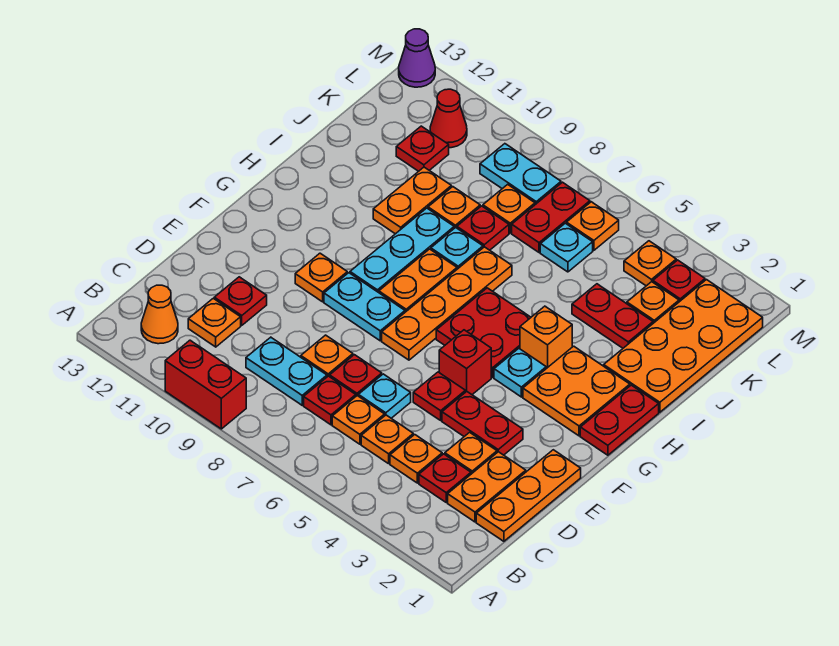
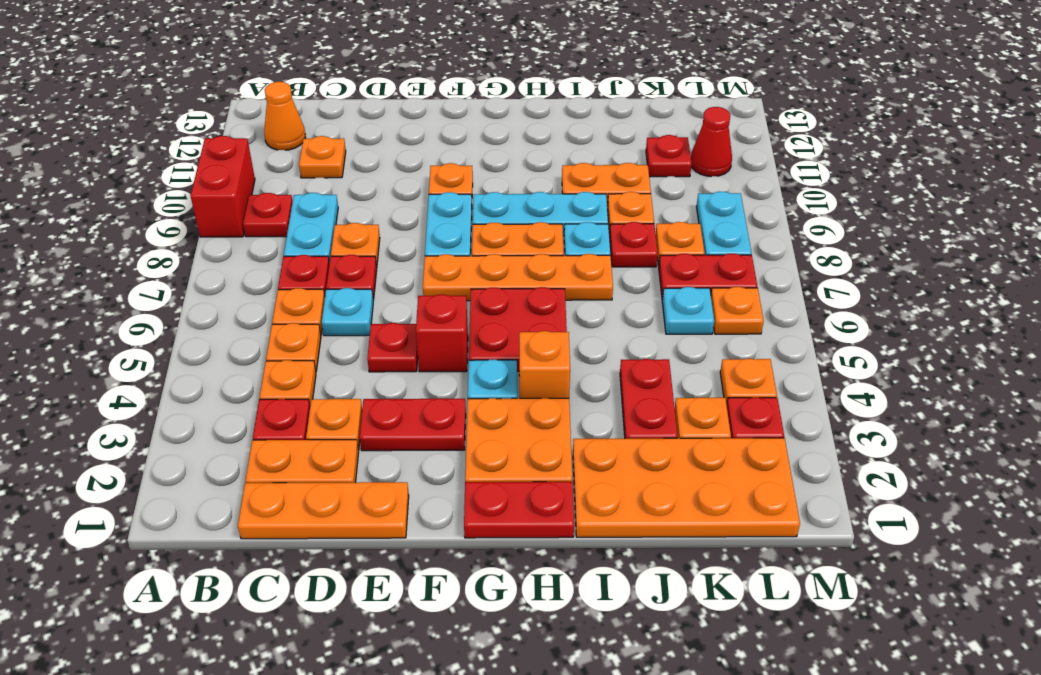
red plate D11 level 1 -> red plate B9 level 1
red plate E3:E4 level 1 -> red plate E3:F3 level 1
purple cone M13 level 1 -> none

